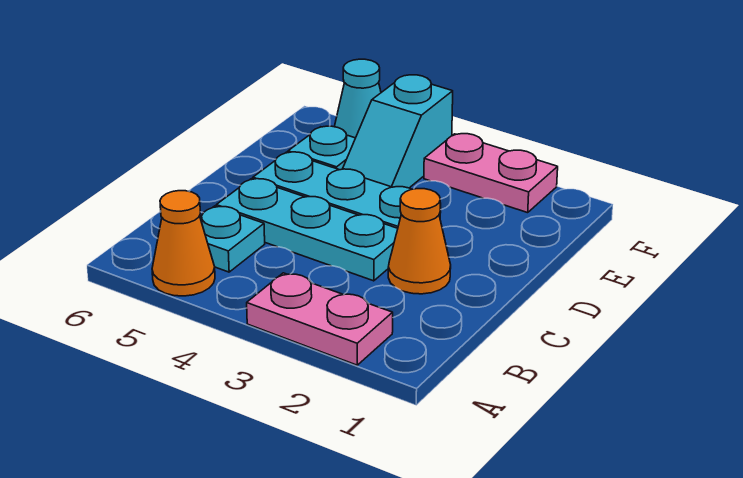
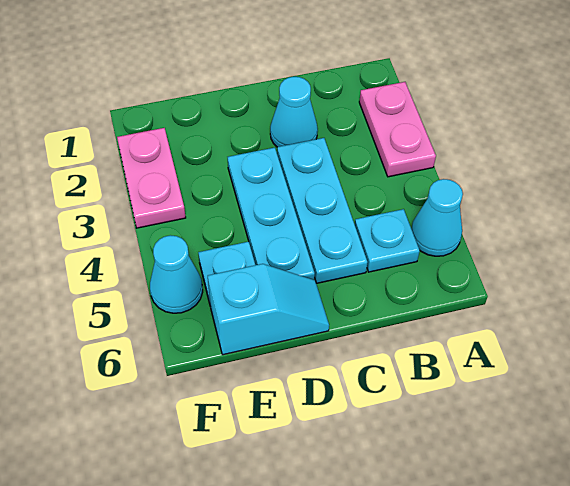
orange cone A5 level 1 -> cyan cone A5 level 1
orange cone C2 level 1 -> cyan cone C2 level 1
cyan slope E4:F4 level 1 top F -> cyan slope D6:E6 level 1 top E

